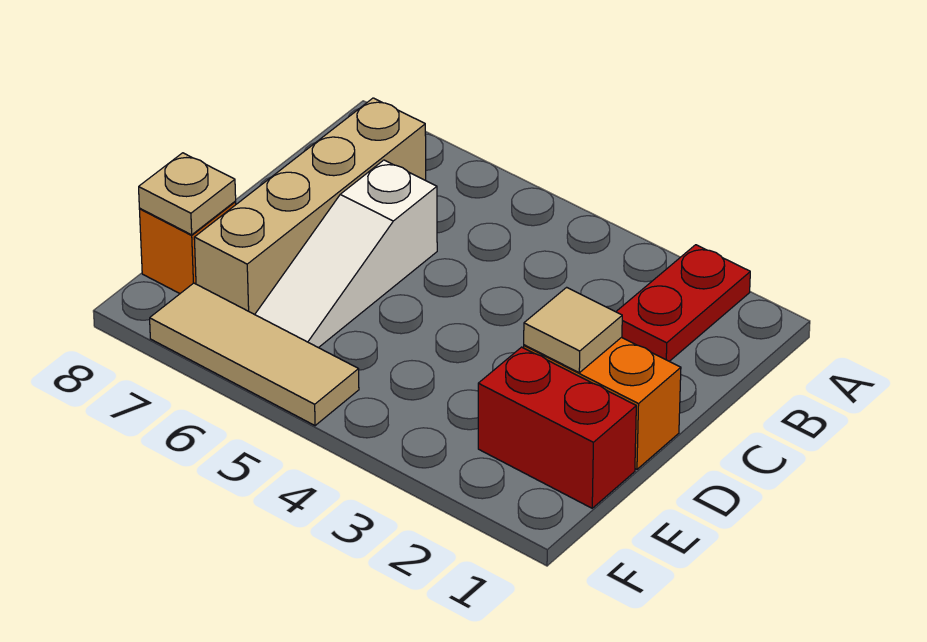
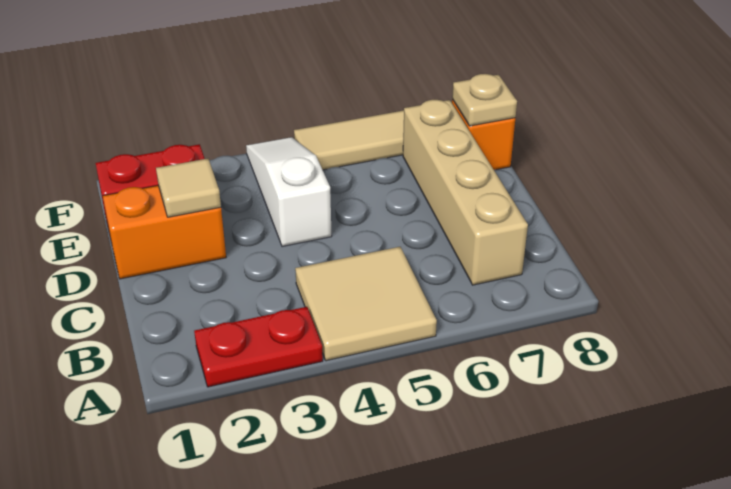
red plate A2:B2 level 1 -> red plate A2:A3 level 1
none -> tan tile A4:B5 level 1
white slope C6:E6 level 1 top C -> white slope D4:F4 level 1 top D

